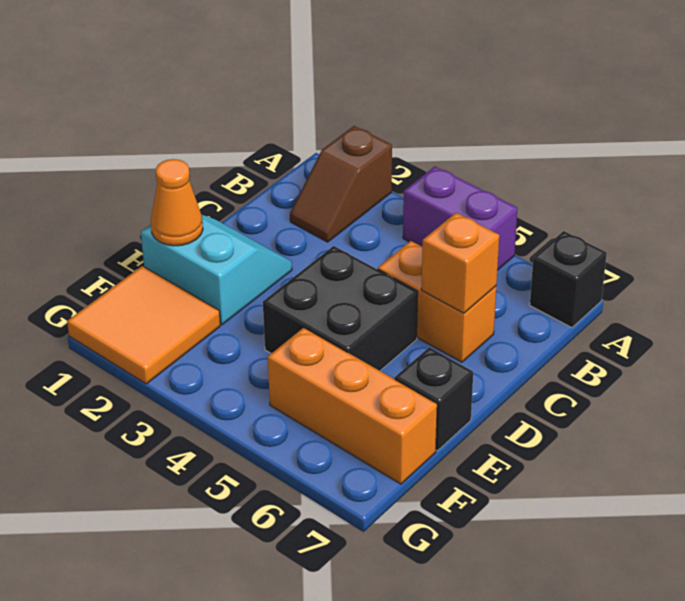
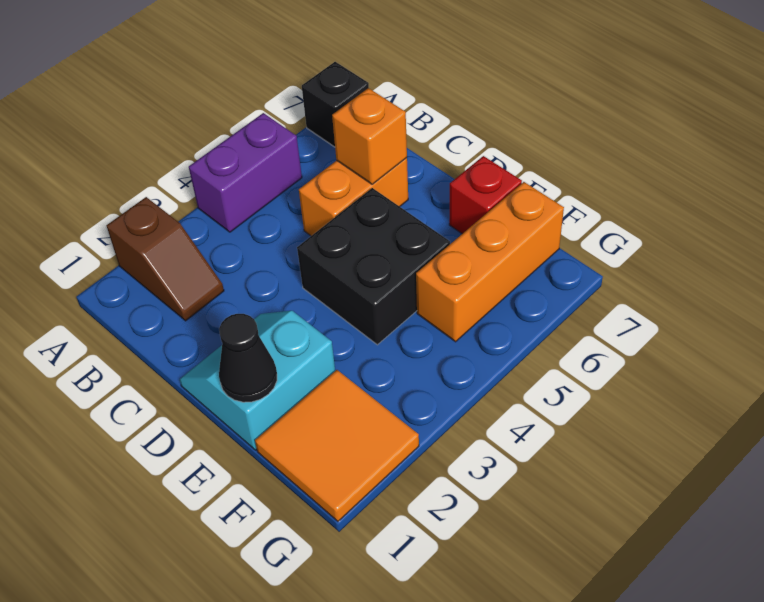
orange cone E1 level 2 -> black cone E1 level 2
black brick E7 level 1 -> red brick E7 level 1

